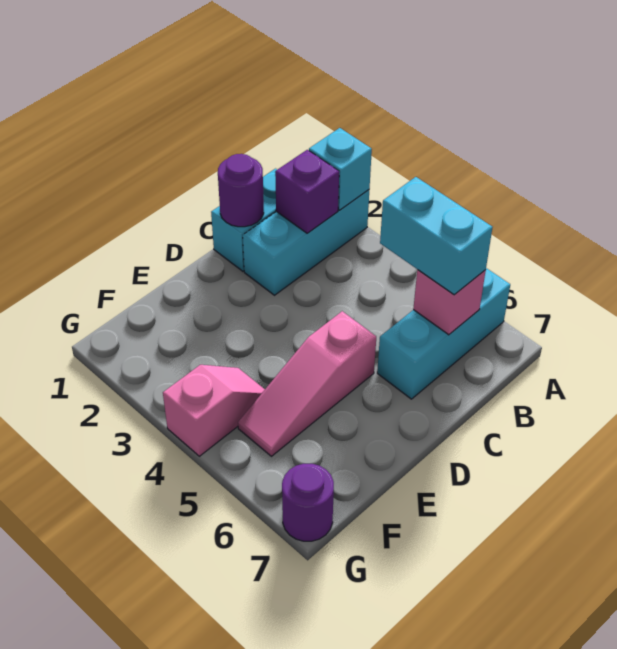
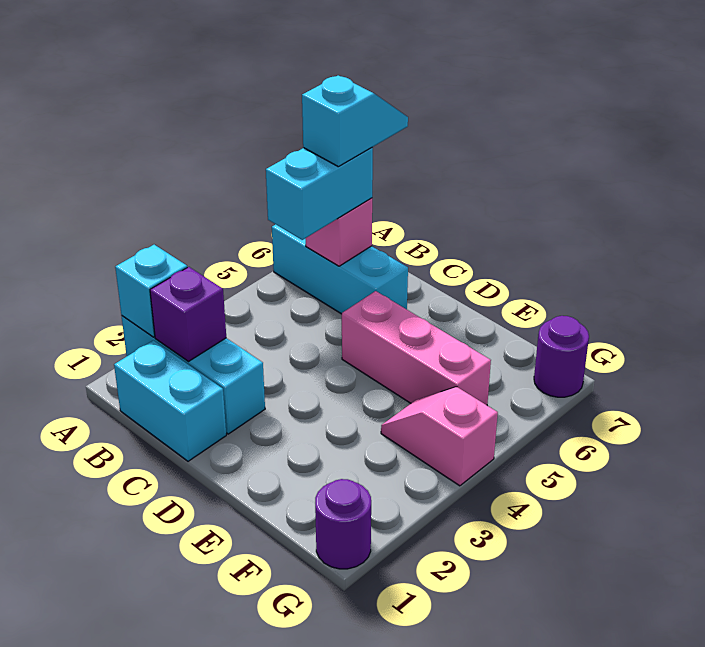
none -> cyan slope B6:B7 level 4 top 6
purple round brick C1 level 2 -> purple round brick G1 level 1
pink slope D5:F5 level 1 top D -> pink brick D5:F5 level 1

